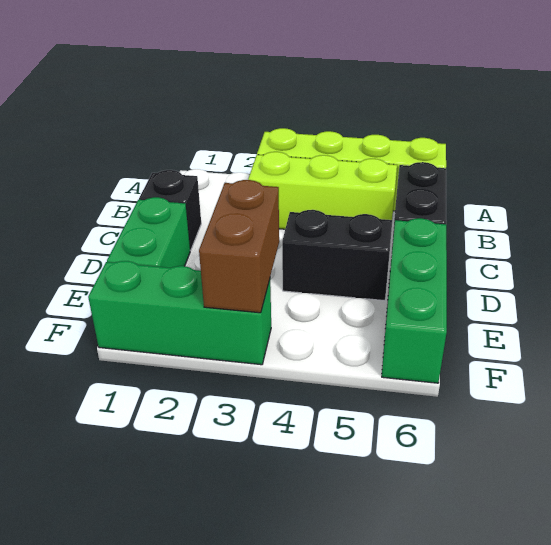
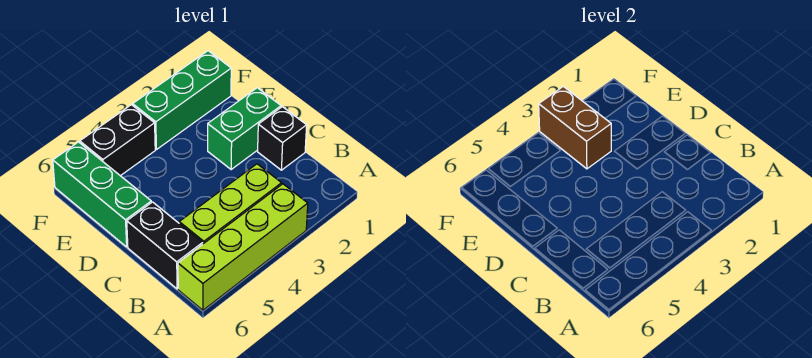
green brick D1:E1 level 1 -> green brick D1:D2 level 1
black brick D4:D5 level 1 -> black brick F4:F5 level 1

